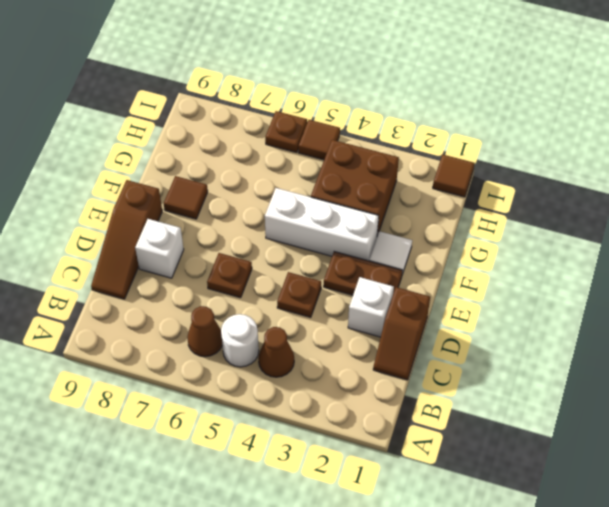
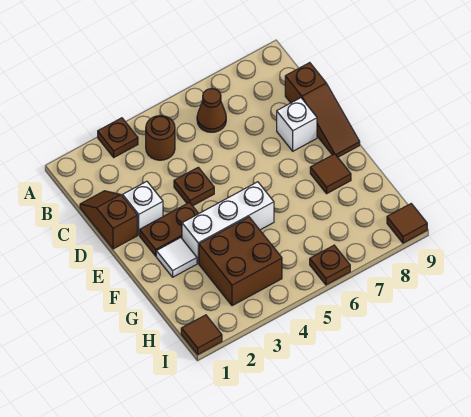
brown cone B4 level 1 -> brown round brick B4 level 1
white round brick B5 level 1 -> none
brown slope C9:E9 level 1 top E -> brown slope C9:E9 level 1 top C
brown plate D6 level 1 -> brown plate A3 level 1
brown tile I5 level 1 -> brown tile I9 level 1

